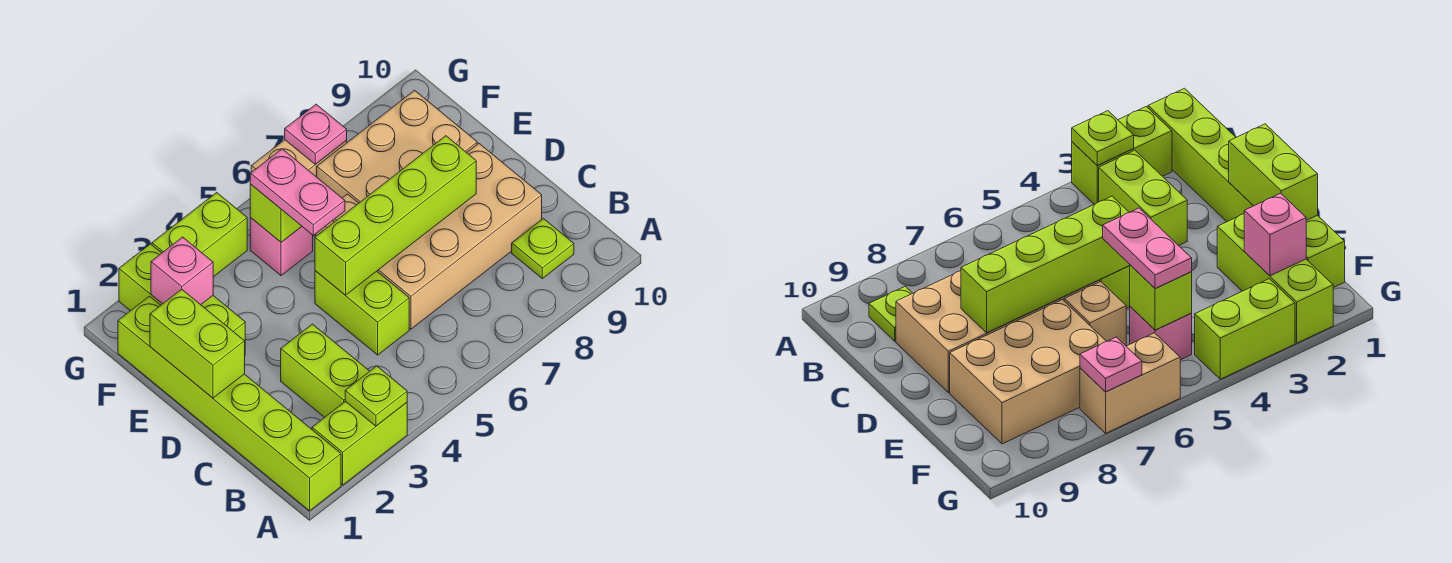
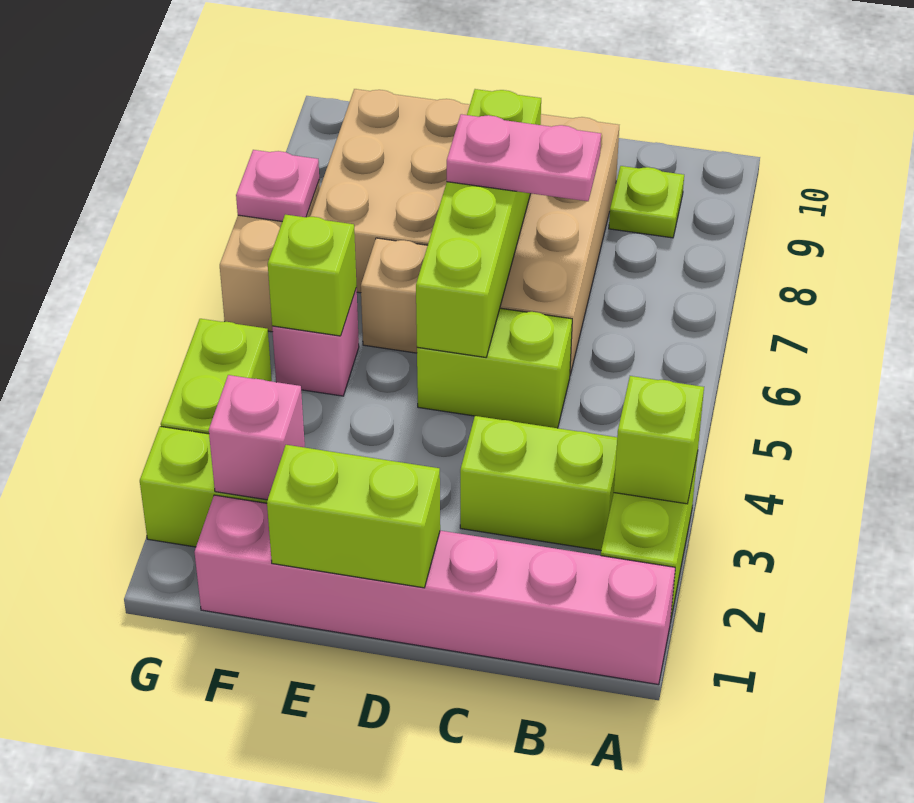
lime brick A1:F1 level 1 -> pink brick A1:F1 level 1
lime plate A3 level 2 -> lime brick A3 level 2
pink plate E5:F5 level 3 -> pink plate C7:D7 level 3

